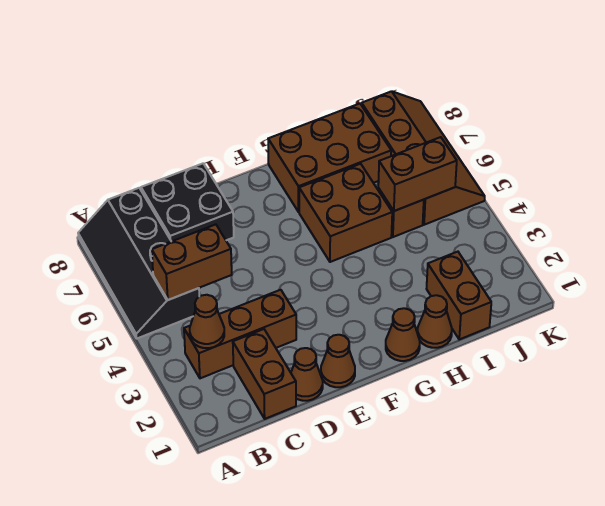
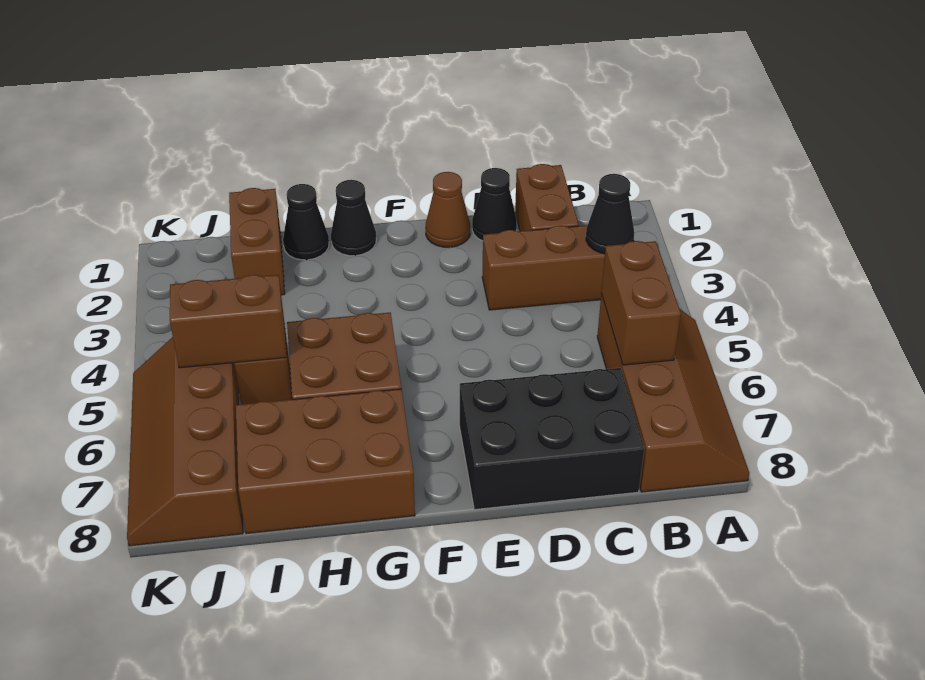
black slope A5:B8 level 1 top B -> brown slope A5:B8 level 1 top B
brown cone B3 level 2 -> black cone B3 level 2
brown brick B5:C5 level 2 -> brown brick B5:B6 level 2
black brick C7:D8 level 1 -> black brick C7:E8 level 1
brown cone D1 level 1 -> black cone D1 level 1
brown cone G1 level 1 -> black cone G1 level 1
brown cone H1 level 1 -> black cone H1 level 1

